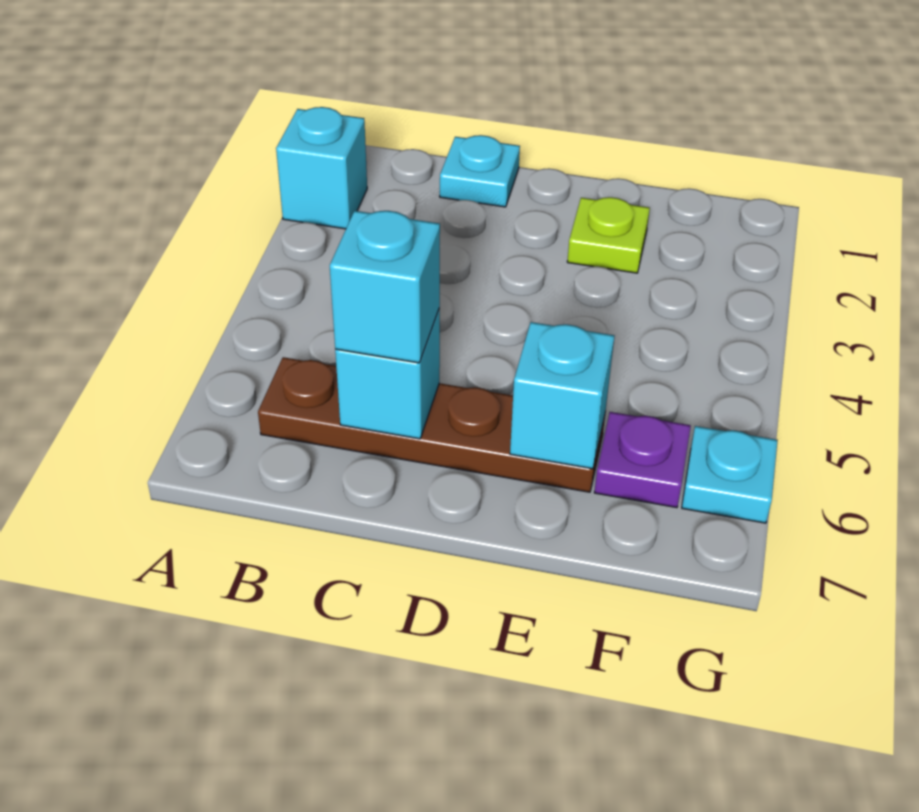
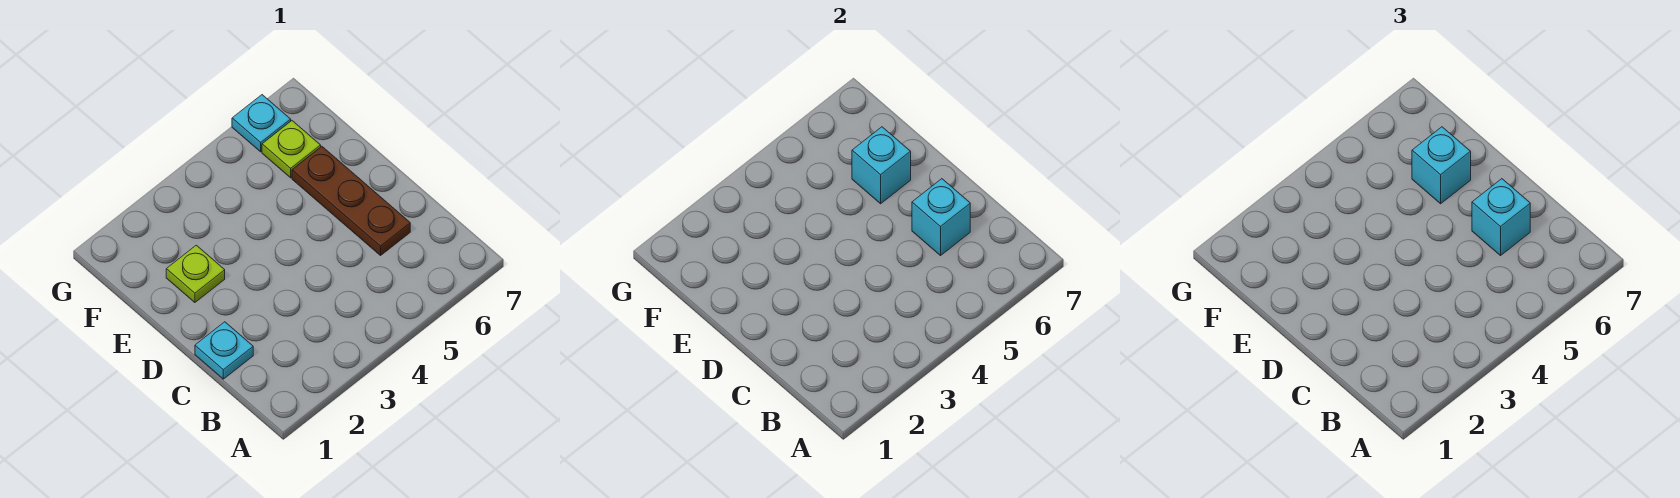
cyan brick A2 level 1 -> cyan brick E6 level 3
brown plate B6:E6 level 1 -> brown plate C6:E6 level 1
purple plate F6 level 1 -> lime plate F6 level 1

